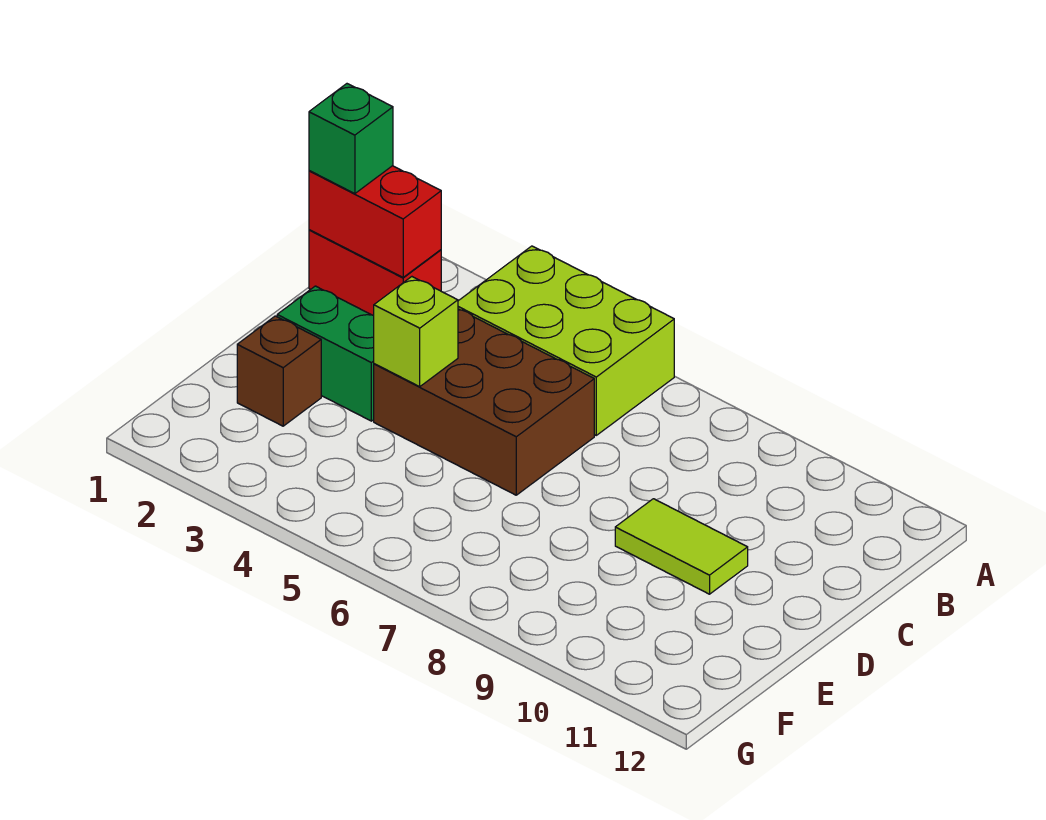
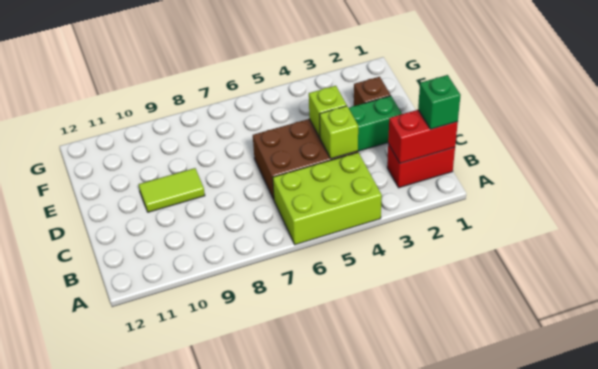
none -> lime brick C4 level 2

